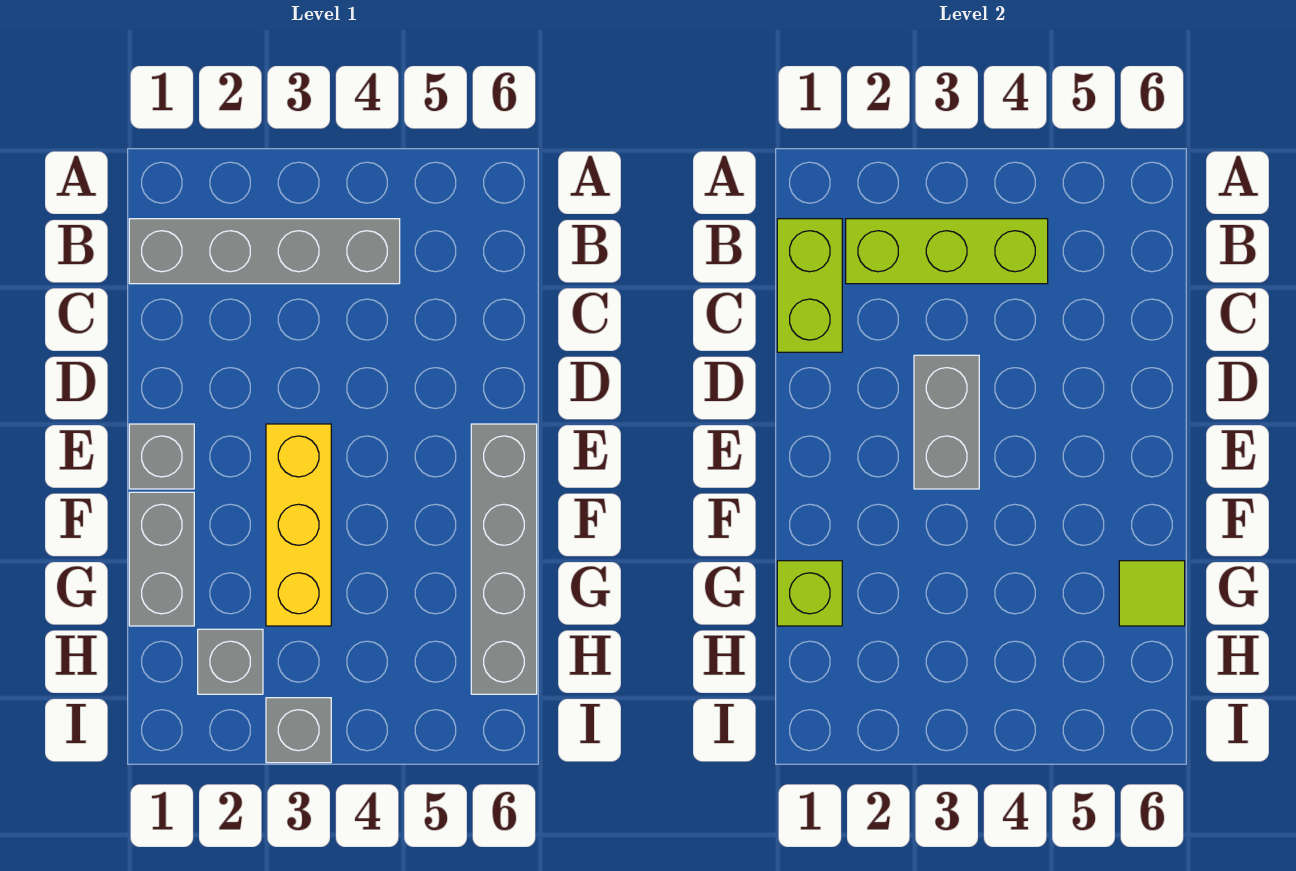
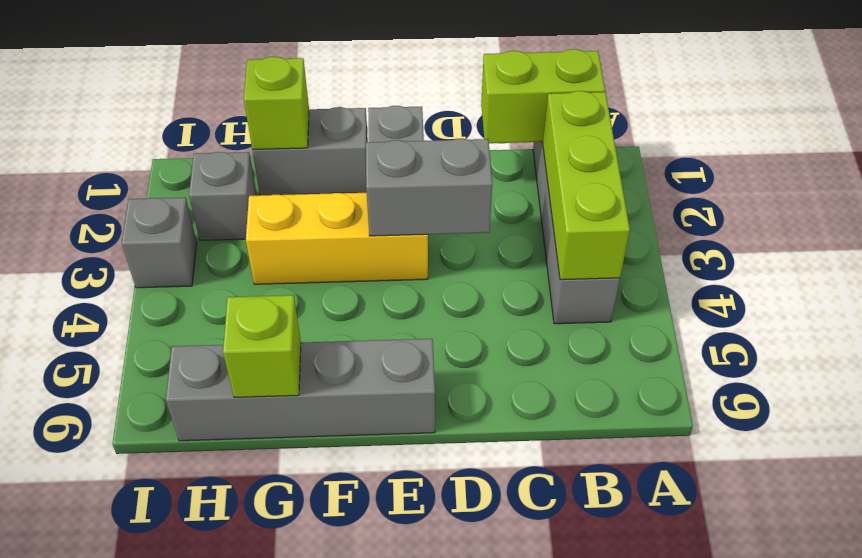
lime tile G6 level 2 -> lime brick G6 level 2

